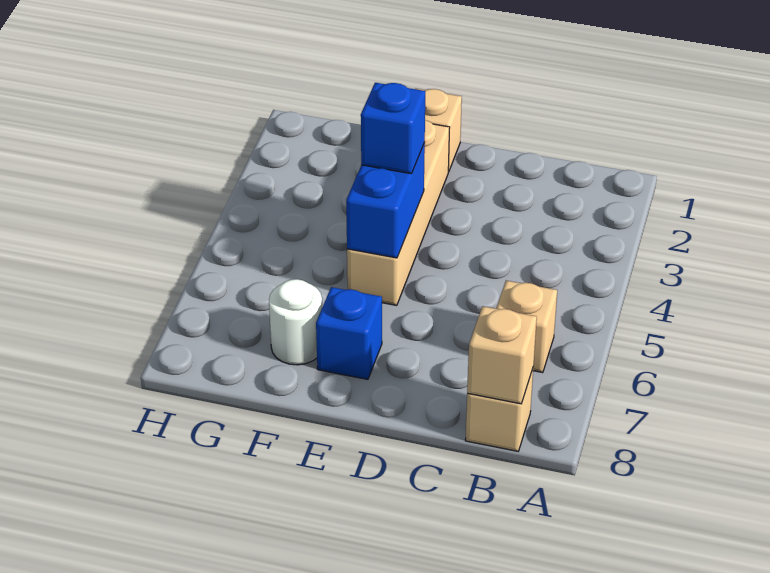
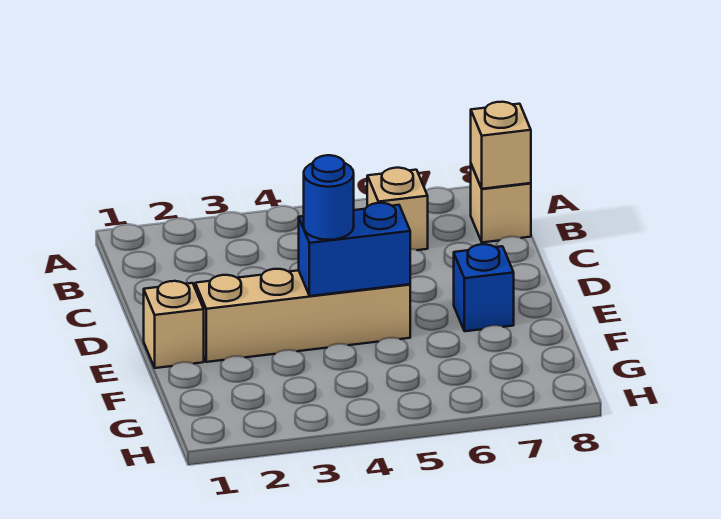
blue brick E4 level 3 -> blue round brick E4 level 3
white round brick F7 level 1 -> none

